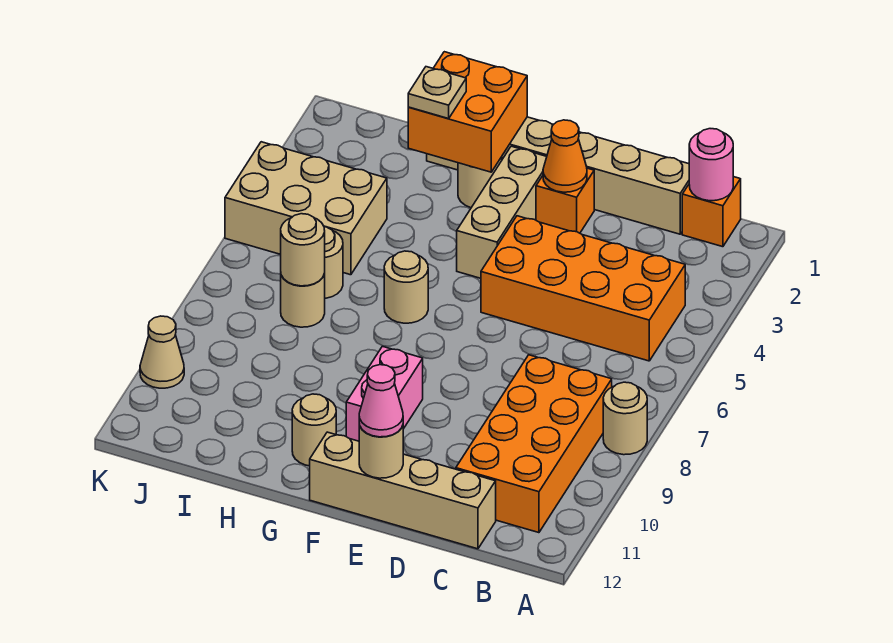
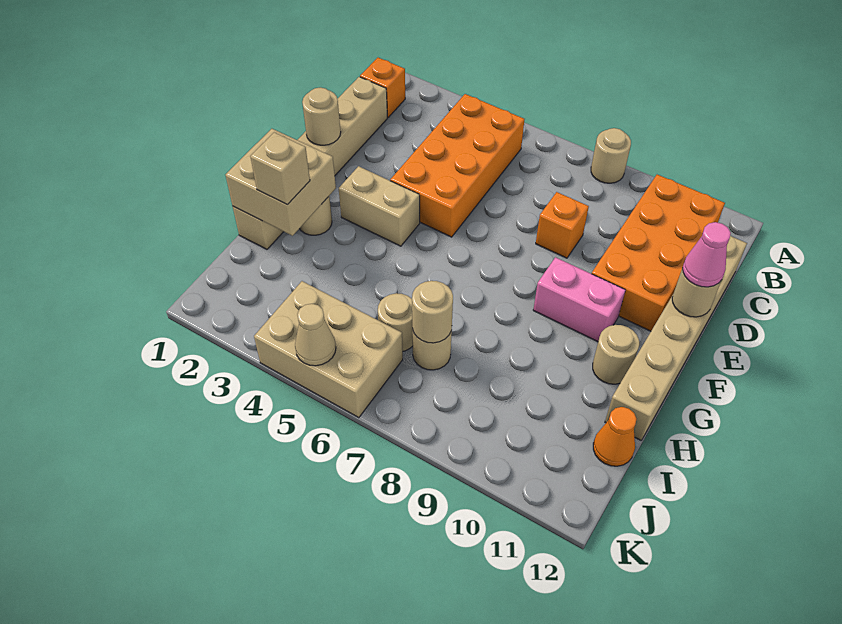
pink round brick B1 level 2 -> none
orange brick B8:C11 level 1 -> orange brick B10:E11 level 1
tan brick C12:F12 level 1 -> tan brick C12:H12 level 1
orange brick E2 level 1 -> orange brick D8 level 1
orange cone E2 level 2 -> orange cone I12 level 1
tan brick F2:F4 level 1 -> tan brick F3:F4 level 1
orange brick G1:H2 level 2 -> tan brick G1:H2 level 2
tan round brick G6 level 1 -> tan round brick E1 level 2
tan plate H2 level 3 -> tan brick H2 level 3
tan brick I4:K5 level 1 -> tan brick J4:K6 level 1
tan cone K10 level 1 -> tan cone K5 level 2

